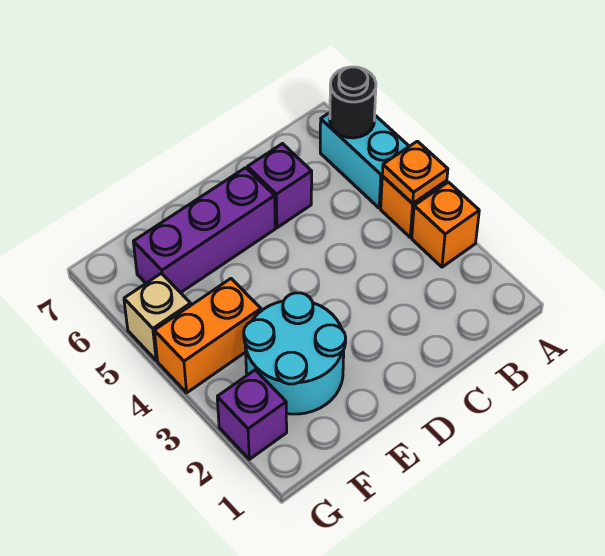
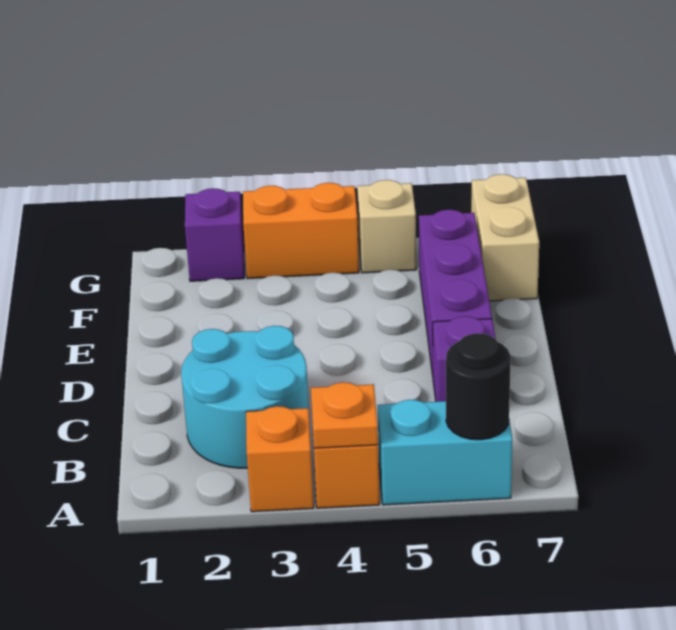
cyan round brick E2:F3 level 1 -> cyan round brick B2:C3 level 1
orange brick F4:G4 level 1 -> orange brick G3:G4 level 1
none -> tan brick F7:G7 level 1

